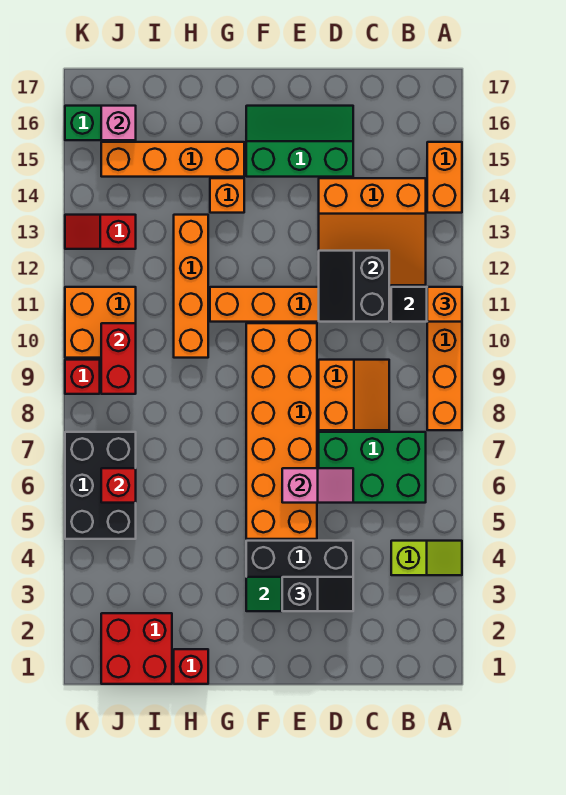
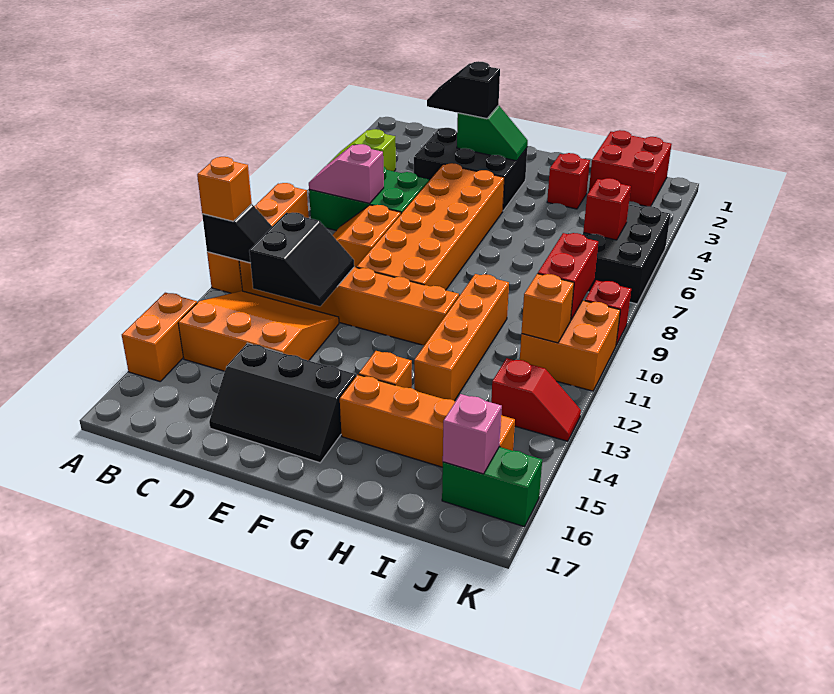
pink slope D6:E6 level 2 top E -> pink slope B7:C7 level 2 top C
green slope D15:F16 level 1 top 15 -> black slope D15:F16 level 1 top 15
red brick H1 level 1 -> red brick H3 level 1
none -> orange brick J11 level 2

